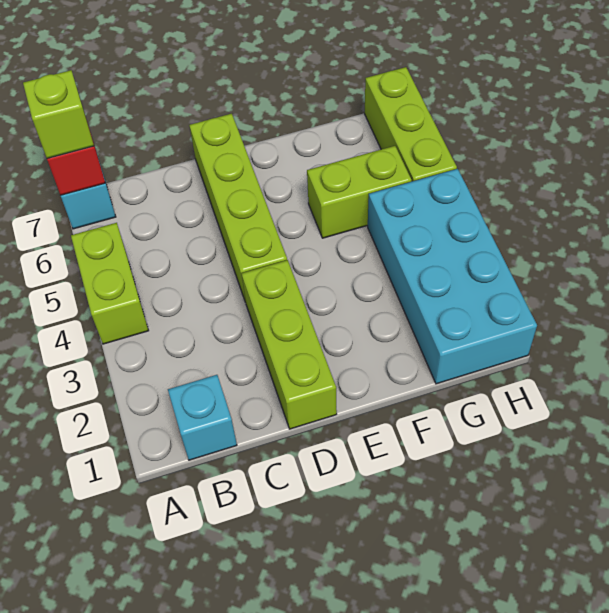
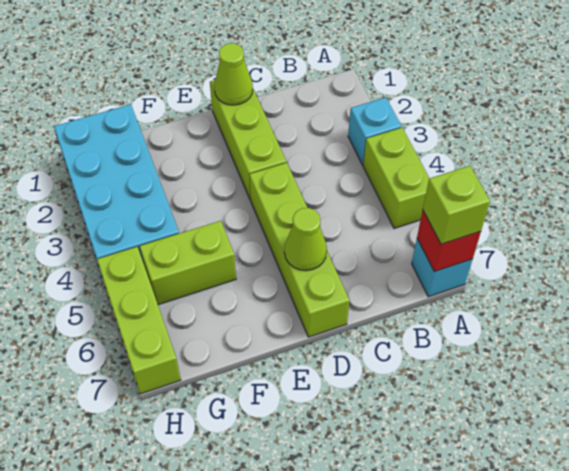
cyan brick B1 level 1 -> cyan brick A3 level 1
none -> lime cone D1 level 2
none -> lime cone D6 level 2

